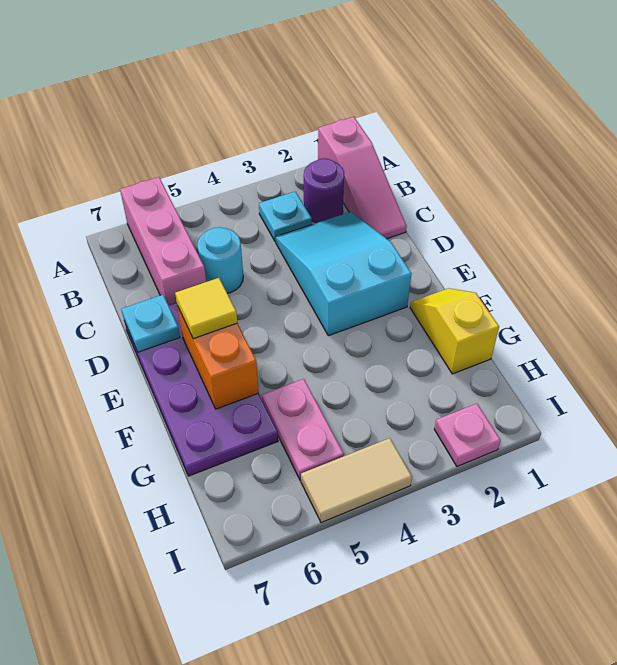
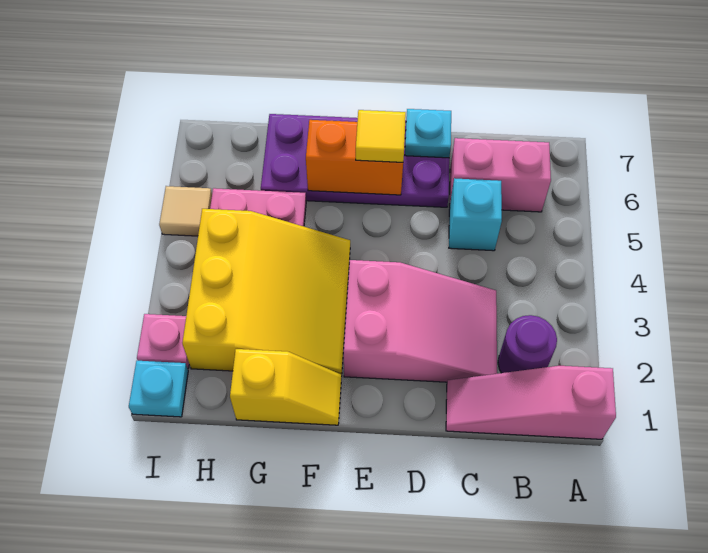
pink brick A6:C6 level 1 -> pink brick B6:C6 level 1
cyan plate B3 level 1 -> cyan plate I1 level 1
cyan slope C2:E3 level 1 top E -> pink slope C2:E3 level 1 top E
cyan round brick C5 level 1 -> cyan brick C5 level 1
none -> yellow slope F2:H4 level 1 top H
tan tile I4:I5 level 1 -> tan tile I5 level 1

